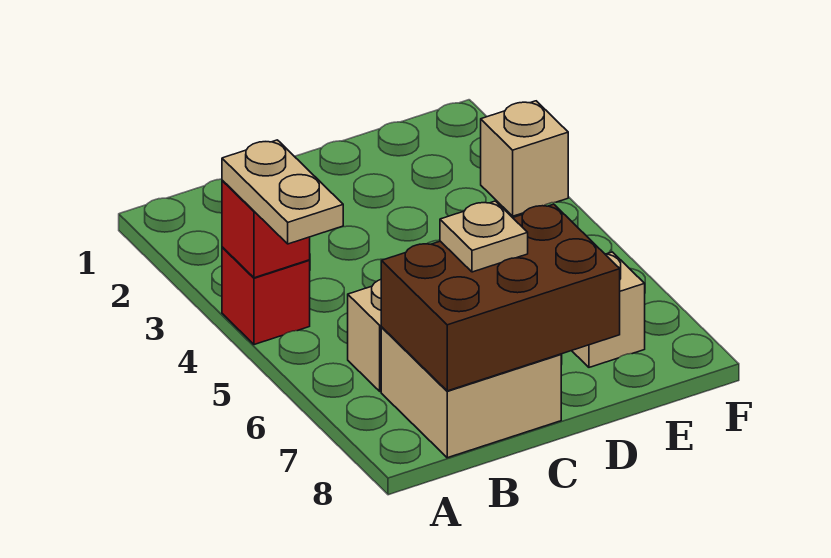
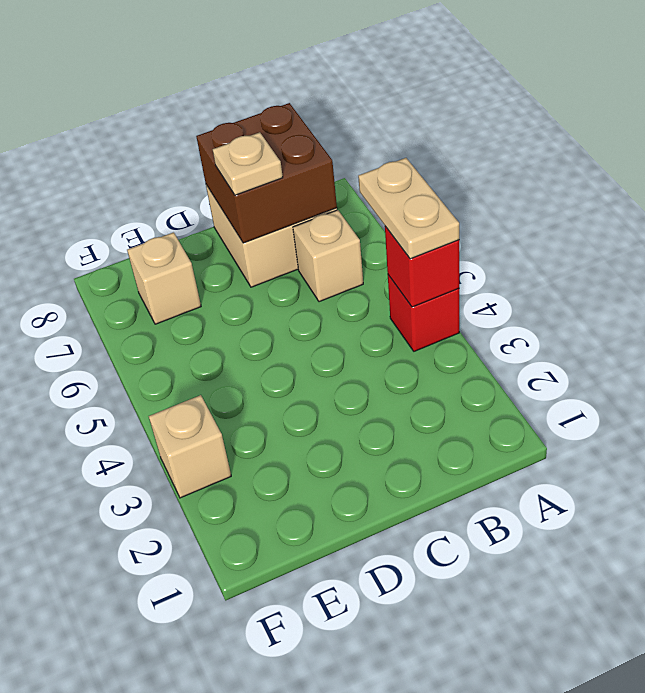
brown brick B7:D8 level 2 -> brown brick B7:C8 level 2

